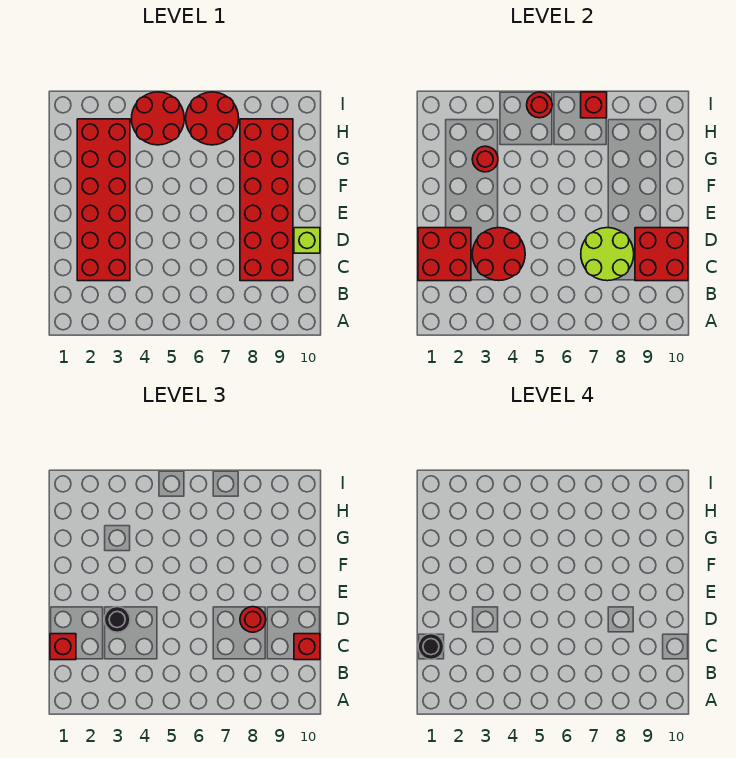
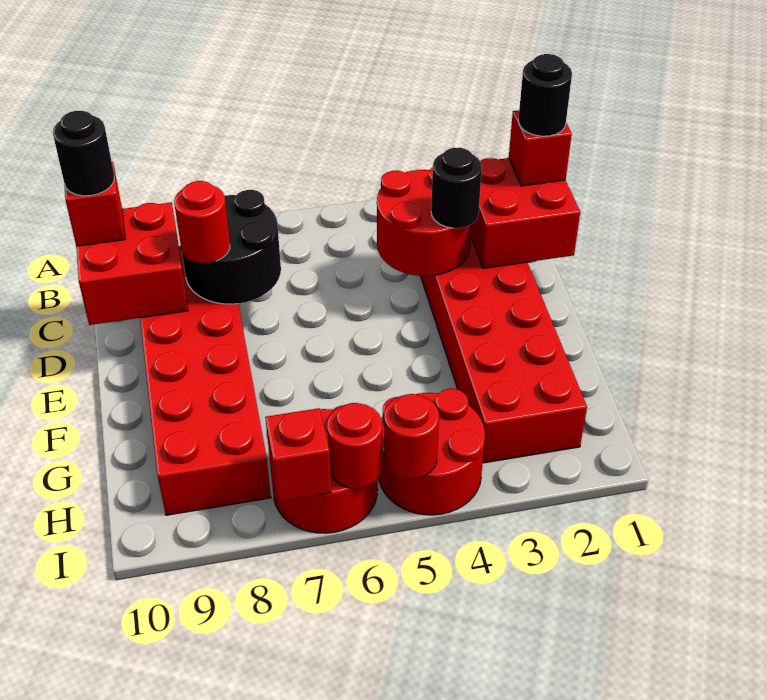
lime round brick C7:D8 level 2 -> black round brick C7:D8 level 2
none -> black round brick C10 level 4
lime brick D10 level 1 -> none
red round brick G3 level 2 -> red round brick I6 level 2

